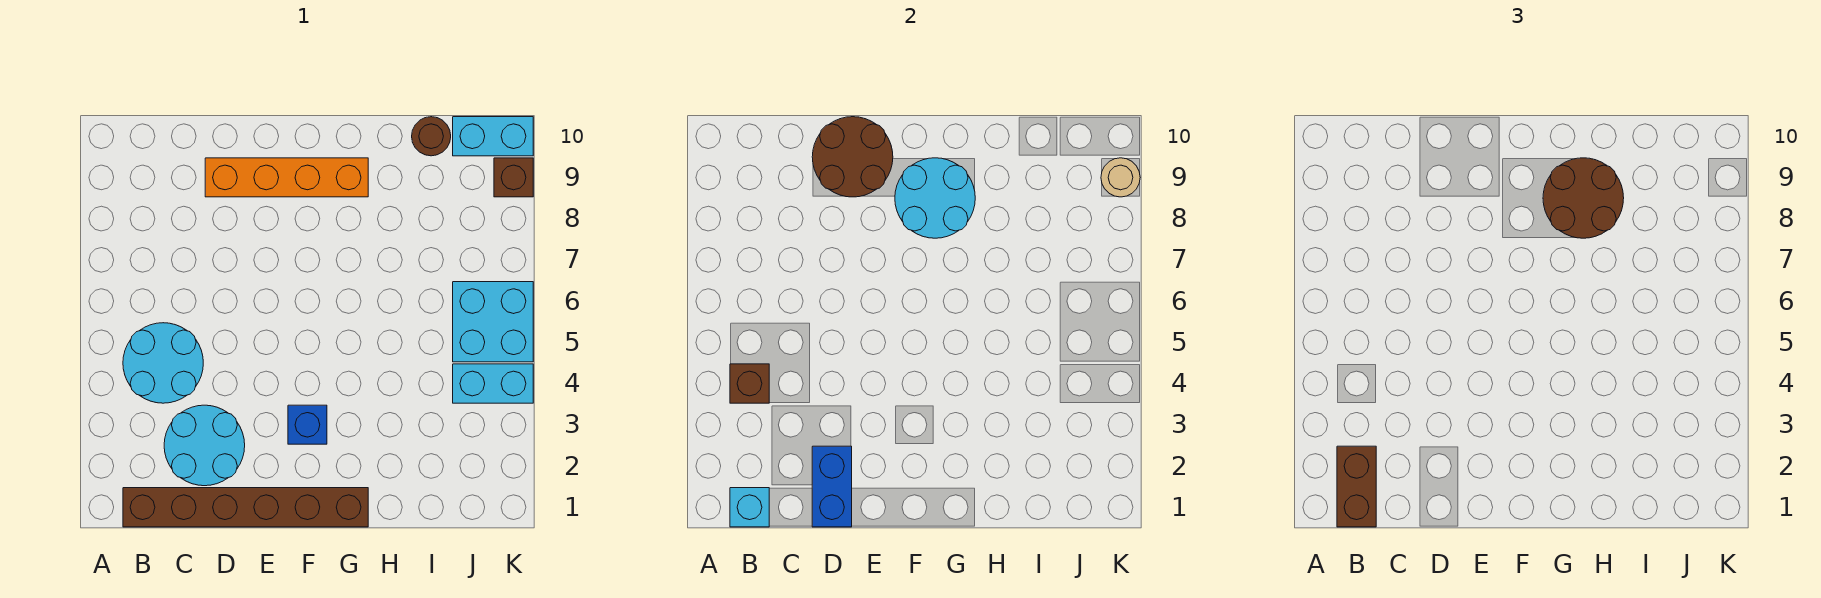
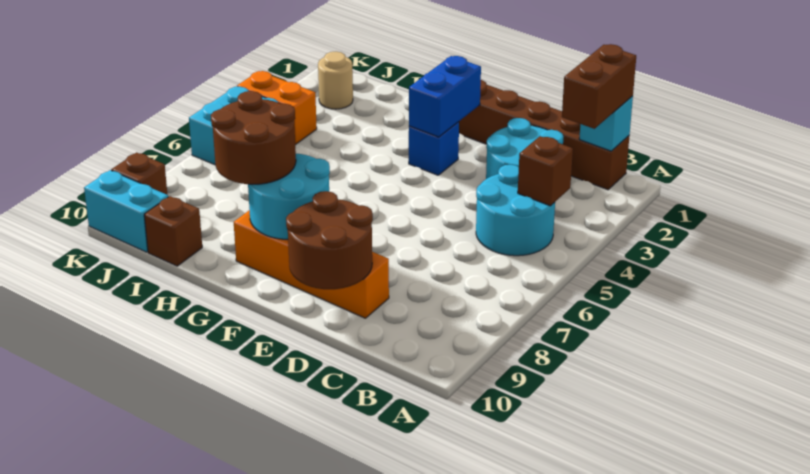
blue brick D1:D2 level 2 -> blue brick F2:F3 level 2
brown round brick I10 level 1 -> brown brick I10 level 1
cyan brick J4:K4 level 1 -> orange brick J4:K4 level 1
tan round brick K9 level 2 -> tan round brick J2 level 1

